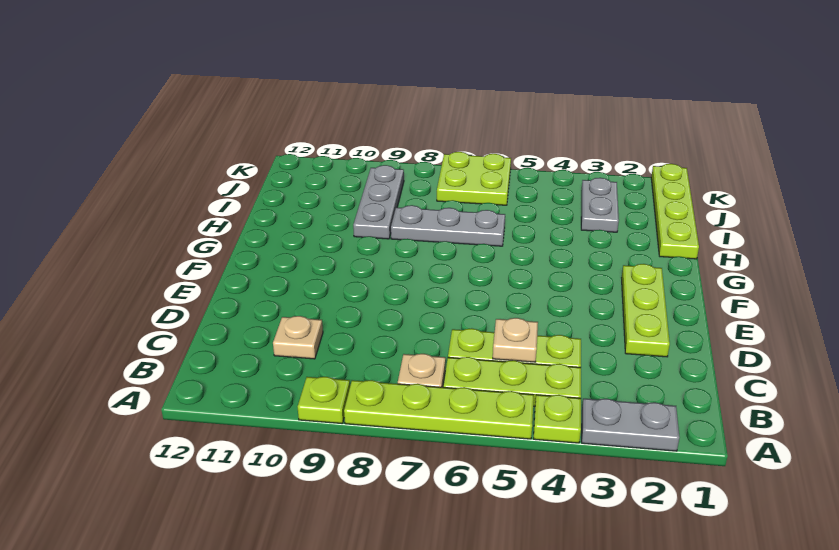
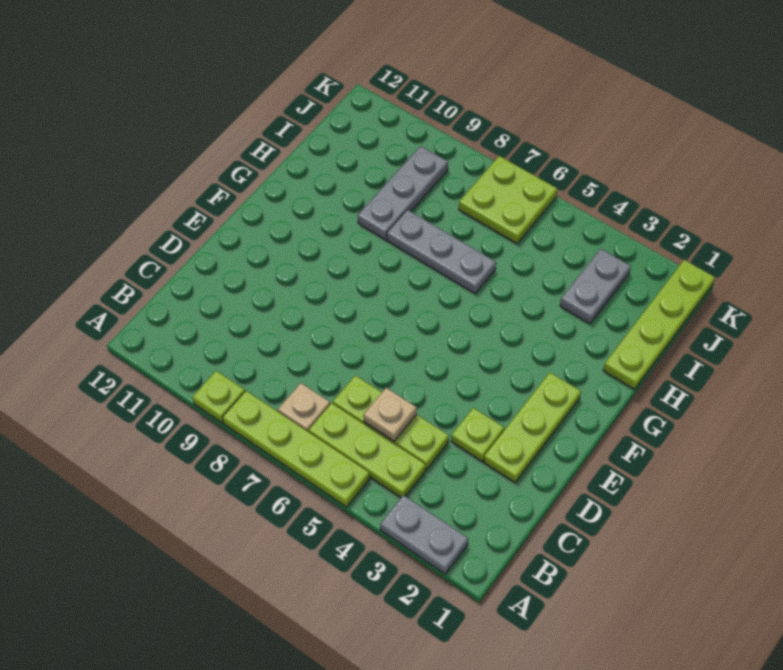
lime plate A4 level 1 -> lime plate D3 level 1
tan plate C10 level 1 -> none

